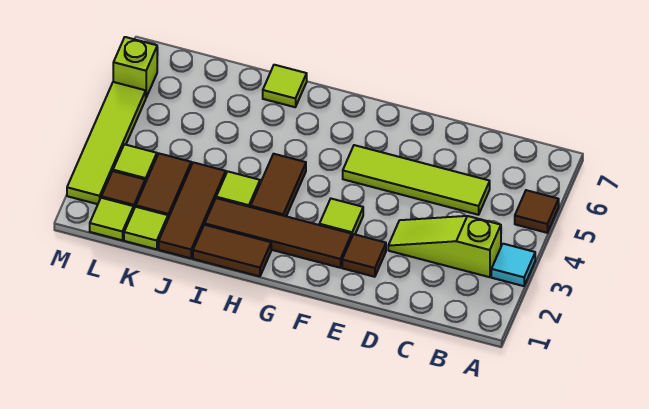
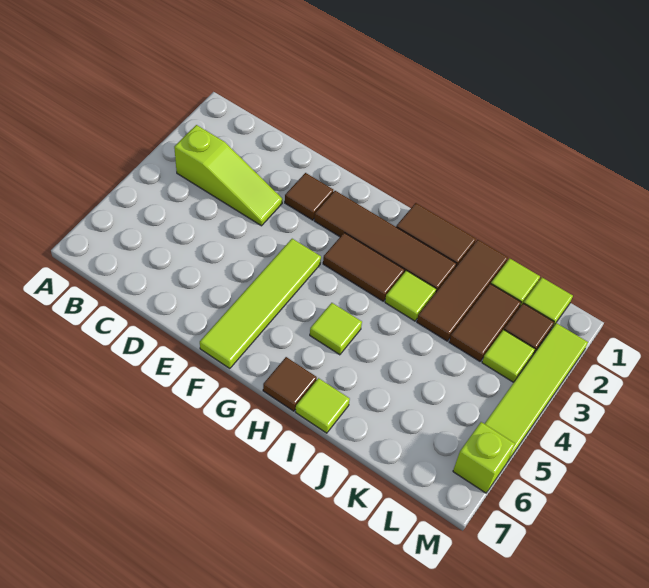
cyan tile A3 level 1 -> none
brown tile A5 level 1 -> brown tile H7 level 1
lime tile C5:F5 level 1 -> lime tile F4:F7 level 1
lime tile F3 level 1 -> lime tile H5 level 1
brown tile H3:H4 level 1 -> brown tile G3:H3 level 1

